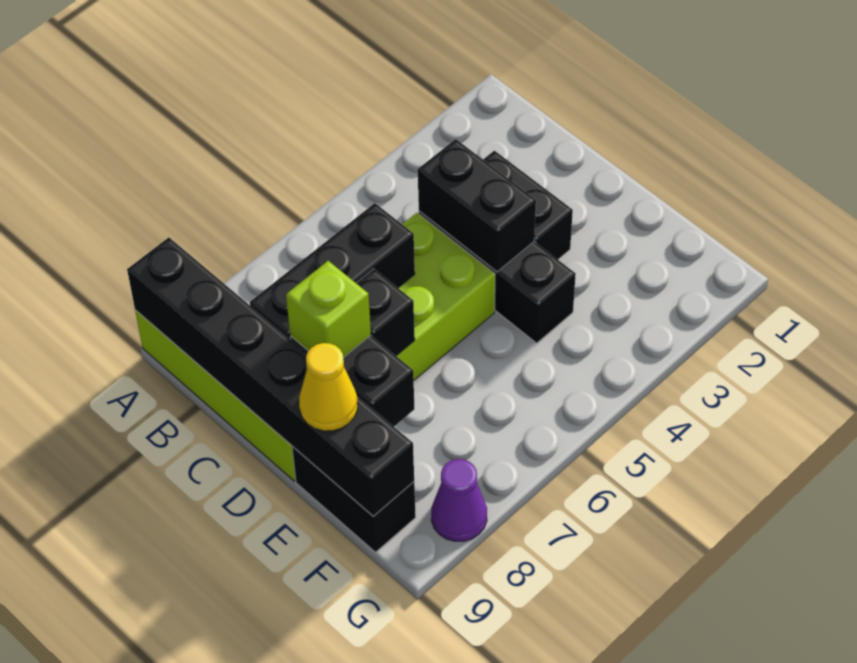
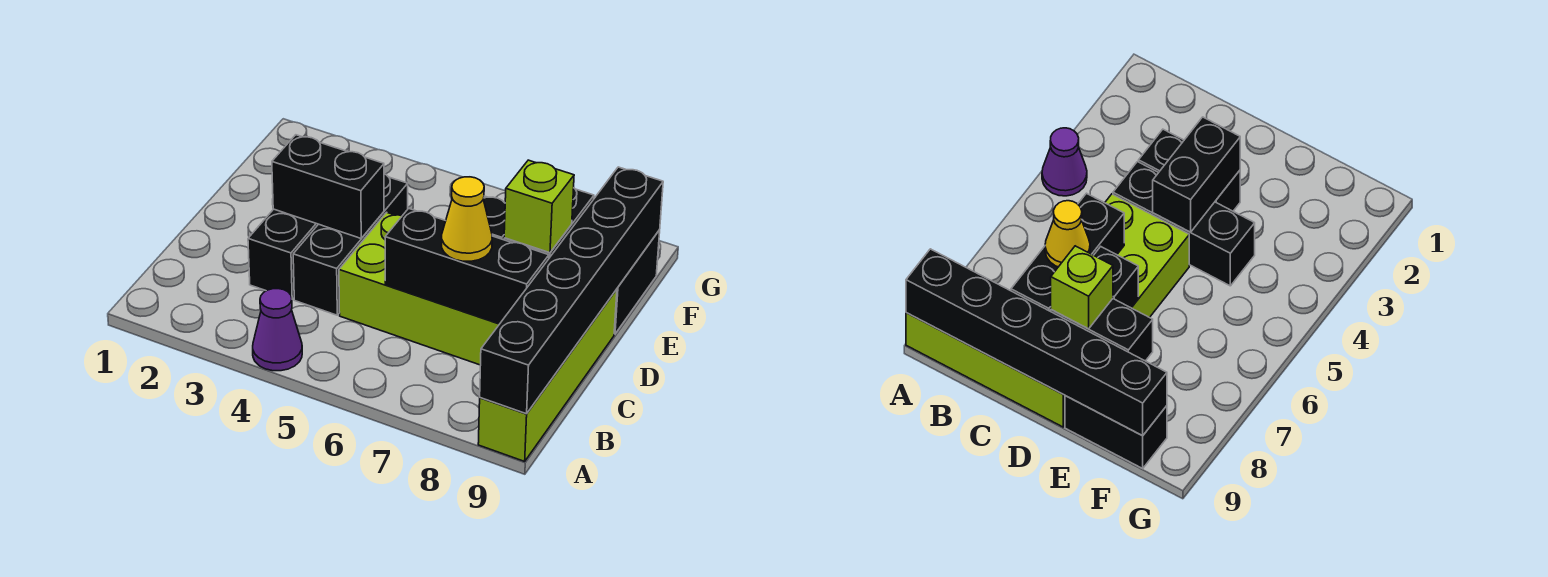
black brick C4:D4 level 2 -> black brick D3:D4 level 2
yellow cone E9 level 3 -> yellow cone C7 level 3
purple cone G8 level 1 -> purple cone A4 level 1

